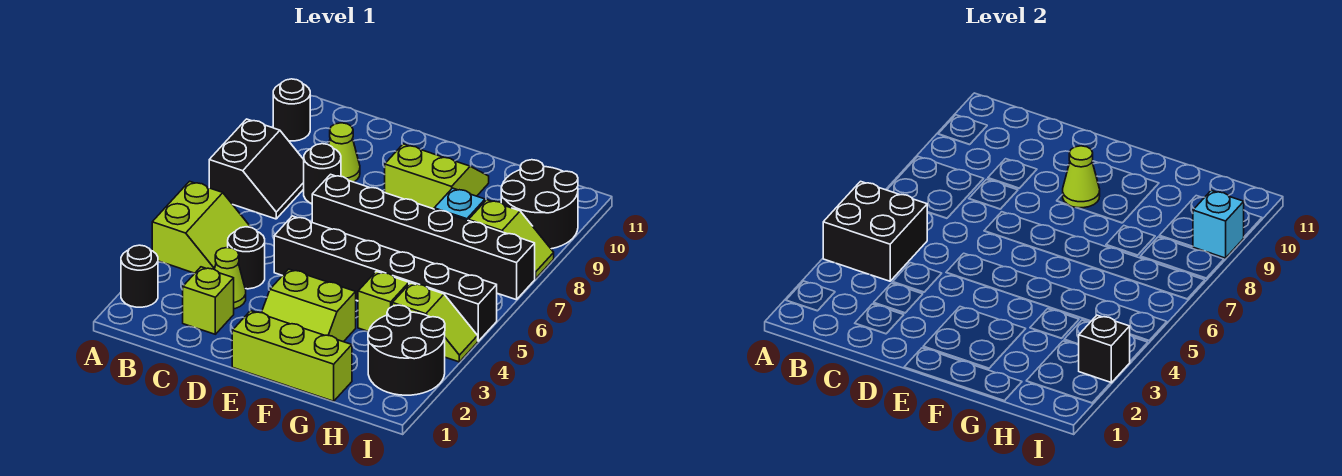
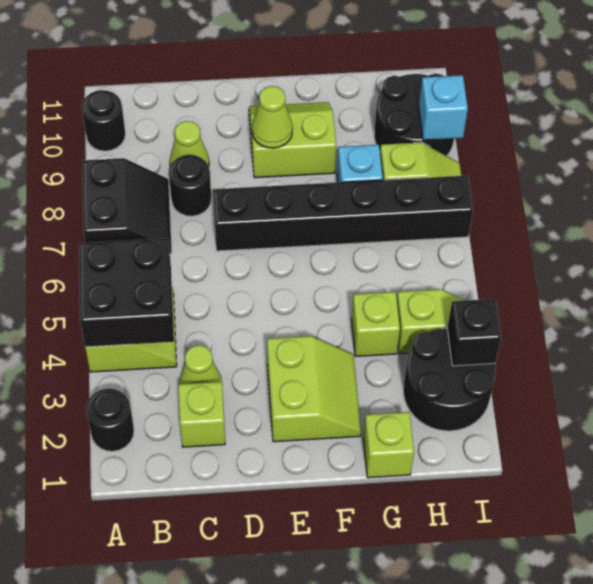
black round brick C4 level 1 -> none
black brick D5:I5 level 1 -> none
lime brick E1:G1 level 1 -> lime brick G1 level 1
lime slope E2:F3 level 1 top 3 -> lime slope E2:F3 level 1 top E

